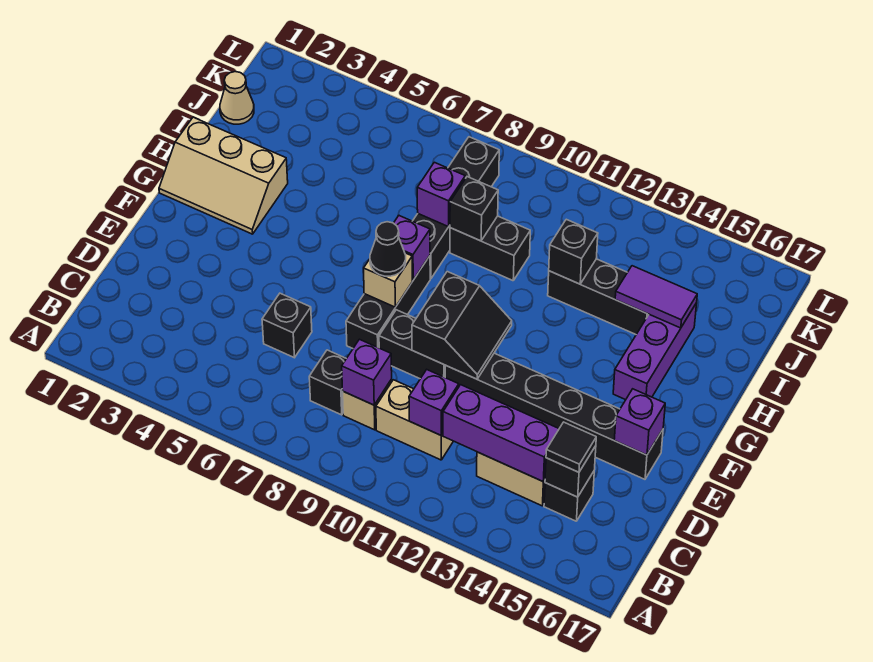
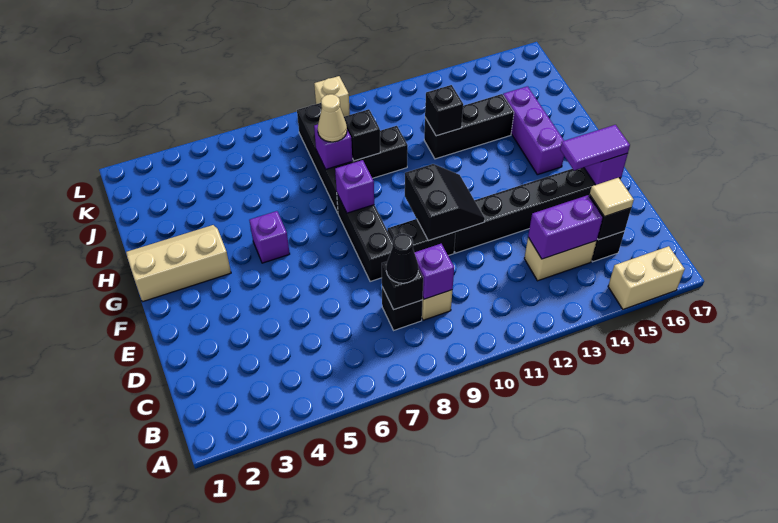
tan brick C10:C11 level 1 -> tan brick A15:A16 level 1
purple brick C11 level 2 -> purple brick G5 level 1
purple brick C12:C14 level 2 -> purple brick C13:C14 level 2
black tile C15 level 3 -> tan tile C15 level 3
black brick D6 level 1 -> black brick C8 level 2
tan brick F8 level 2 -> tan brick L9 level 1
black cone F8 level 3 -> black cone C8 level 3
tan slope G1:H3 level 1 top H -> tan slope G1:H3 level 1 top G
purple tile I14:I15 level 2 -> purple tile E15:E16 level 3
tan cone J1 level 1 -> tan cone I8 level 3

